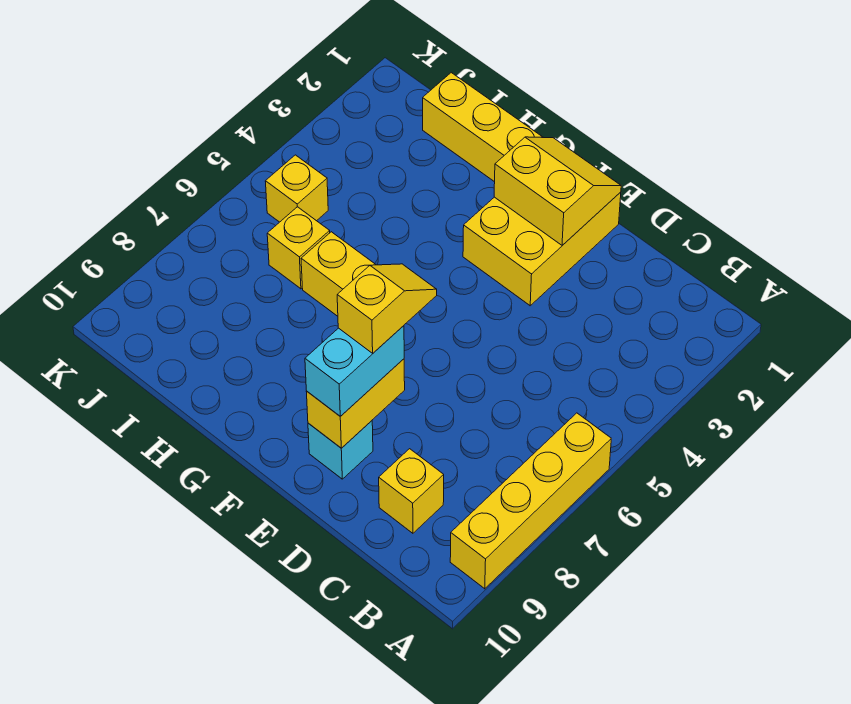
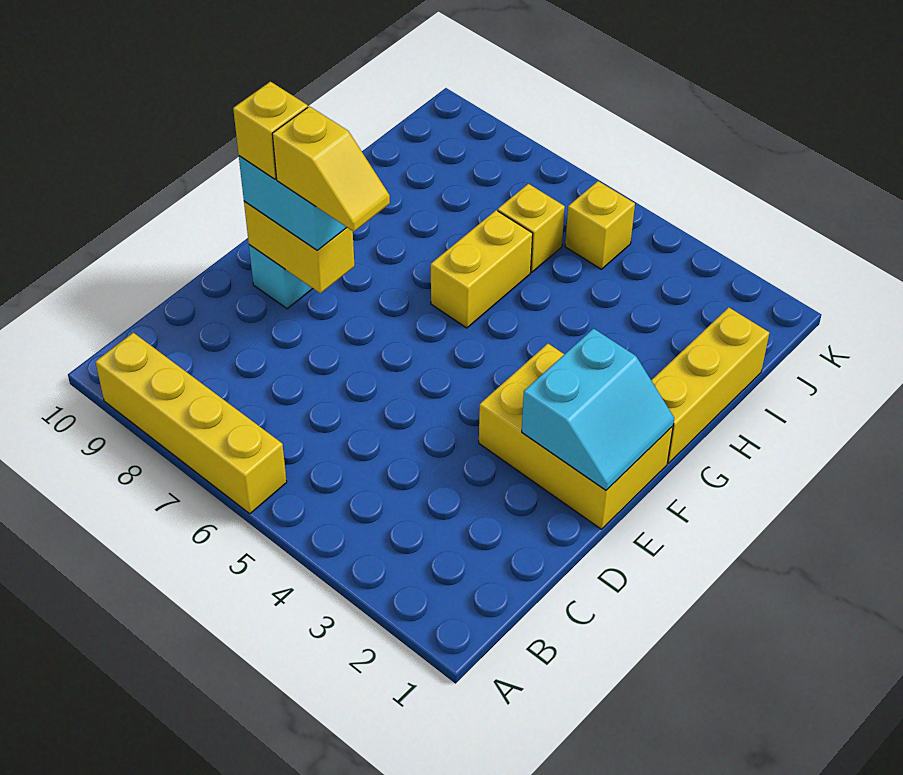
yellow brick C9 level 1 -> yellow brick E9 level 4
yellow slope E1:F2 level 2 top 2 -> cyan slope E1:F2 level 2 top 2

